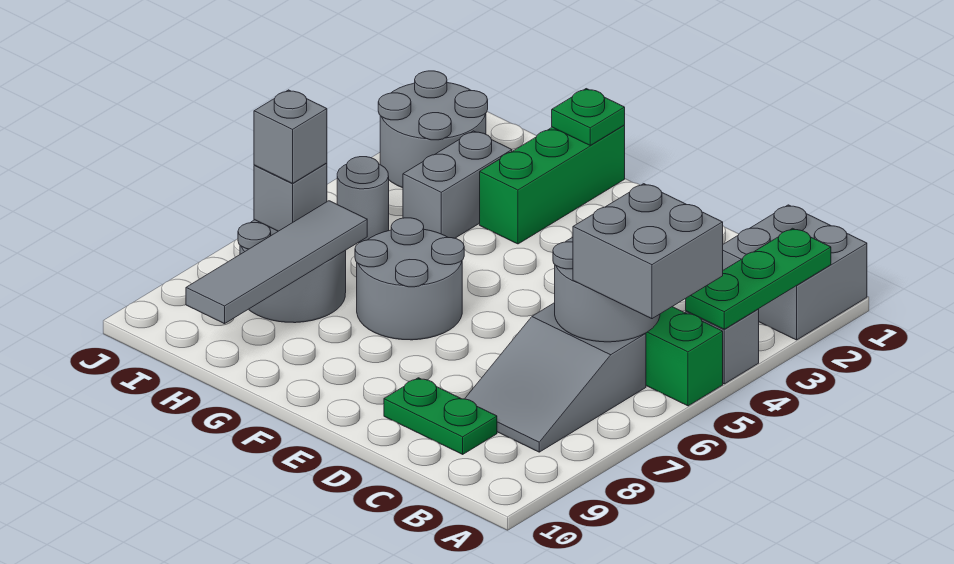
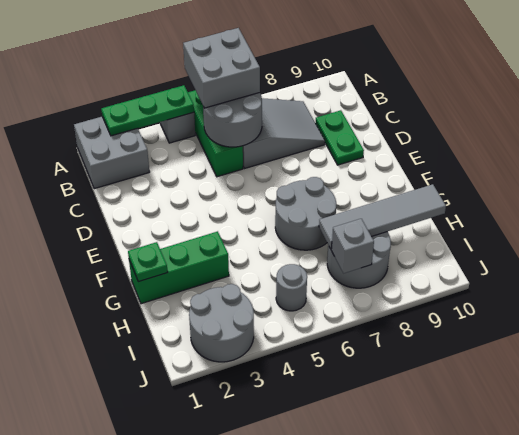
grey brick H3:H4 level 1 -> none
grey brick I7 level 3 -> none

